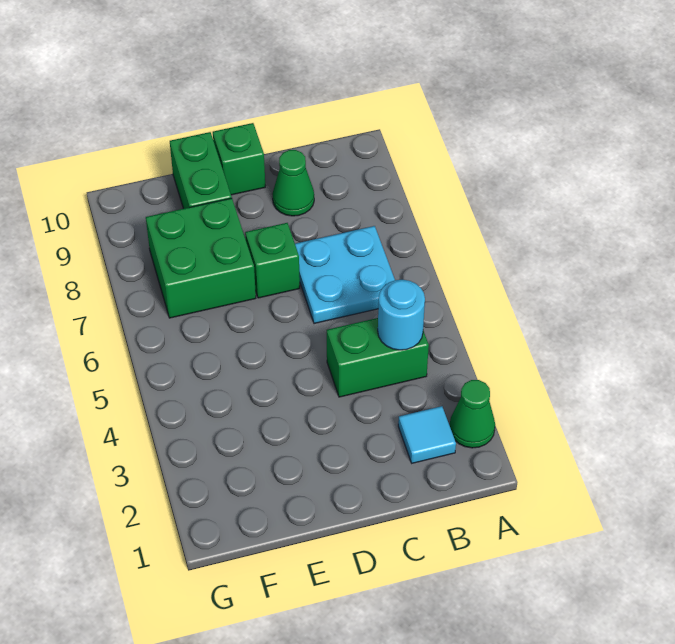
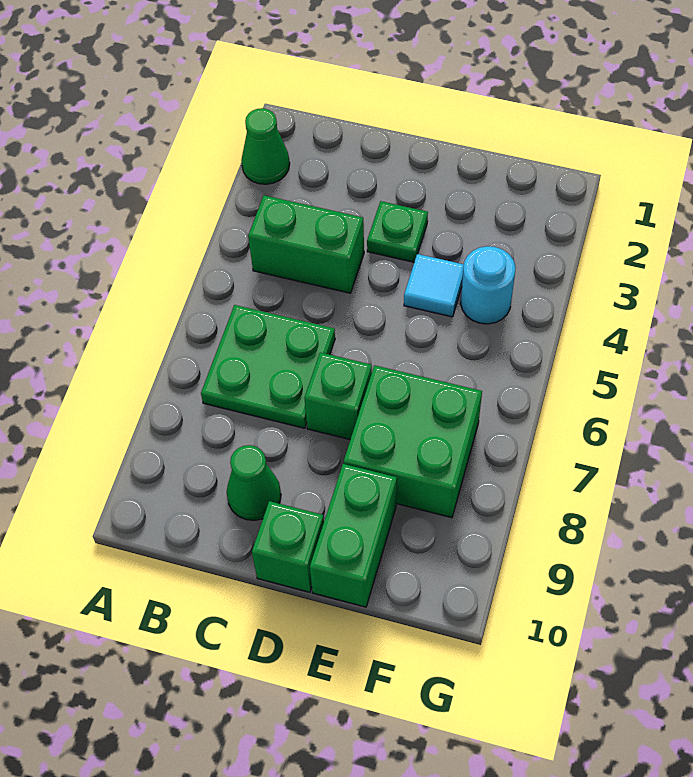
cyan tile B2 level 1 -> cyan tile E4 level 1
cyan round brick B4 level 2 -> cyan round brick F4 level 1
cyan plate B6:C7 level 1 -> green plate B6:C7 level 1
none -> green plate D3 level 1

